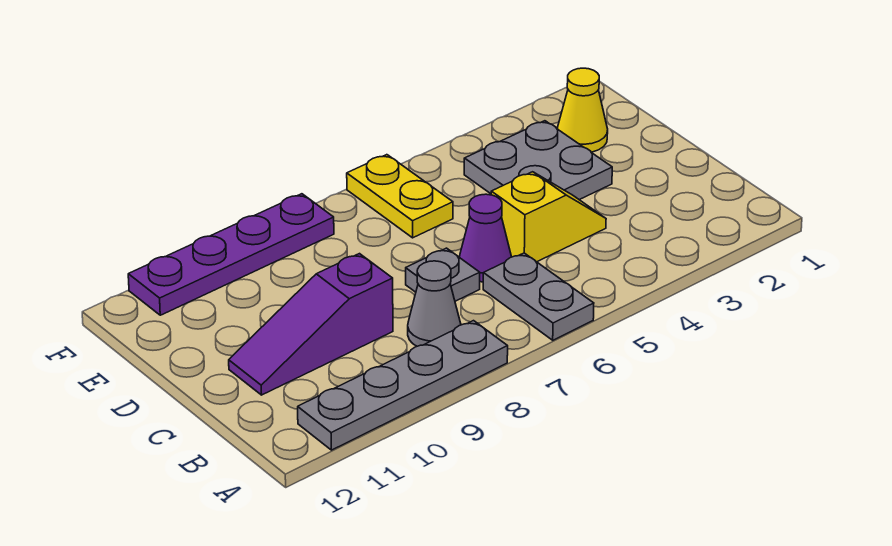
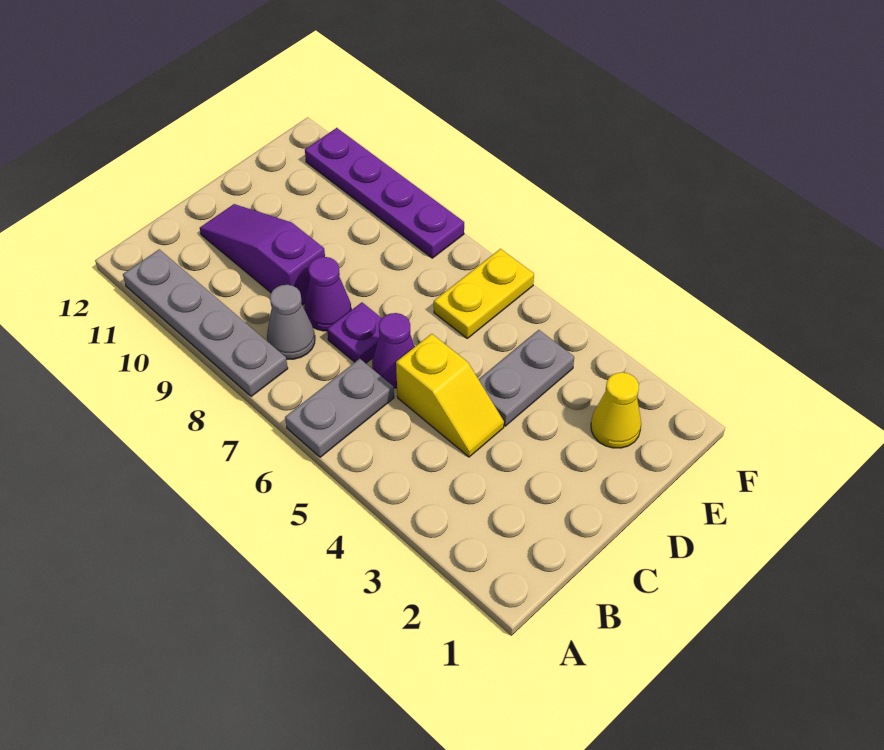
grey plate C7 level 1 -> purple plate C7 level 1
none -> purple cone C8 level 1
grey plate D3:E4 level 1 -> grey plate D4:E4 level 1

